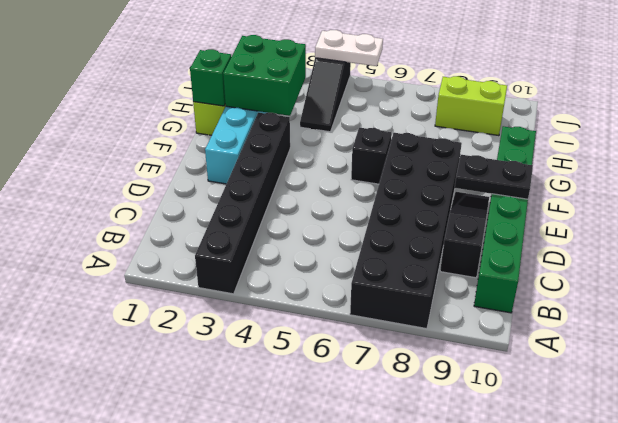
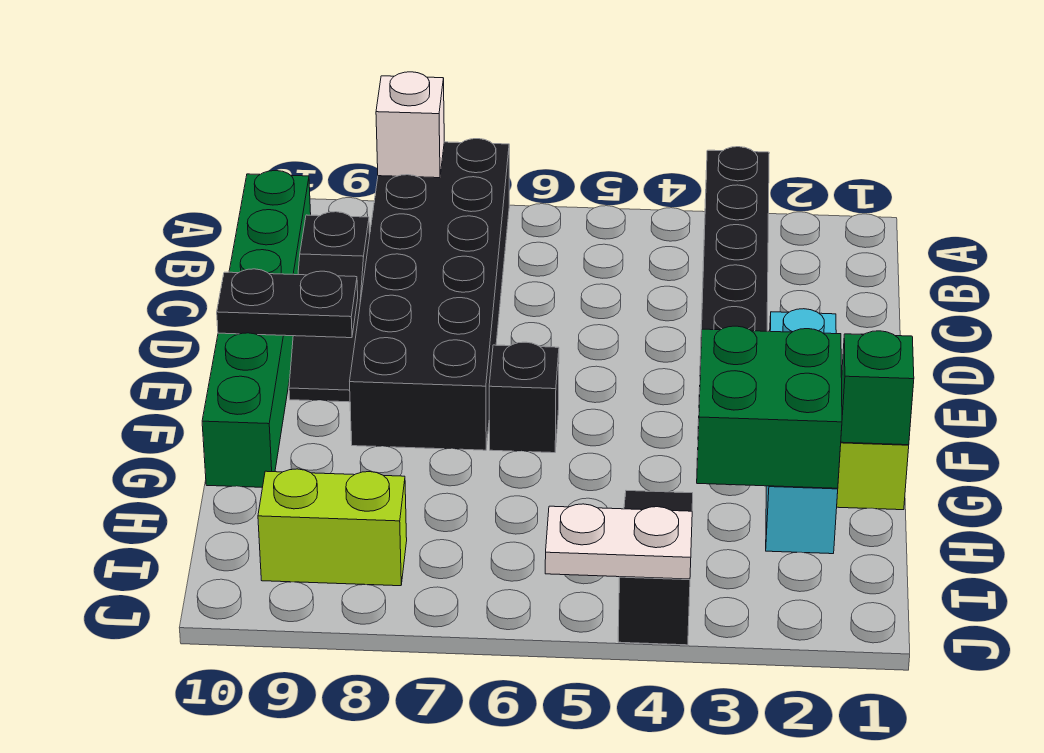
none -> white brick A8 level 2

